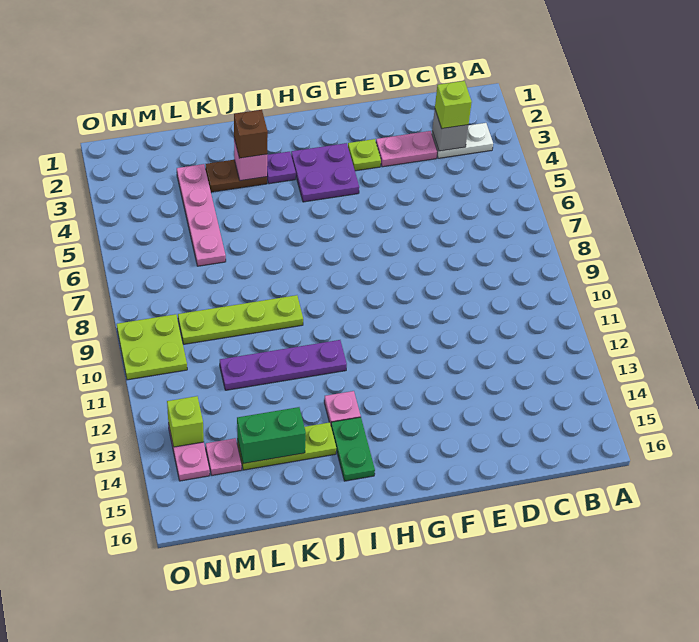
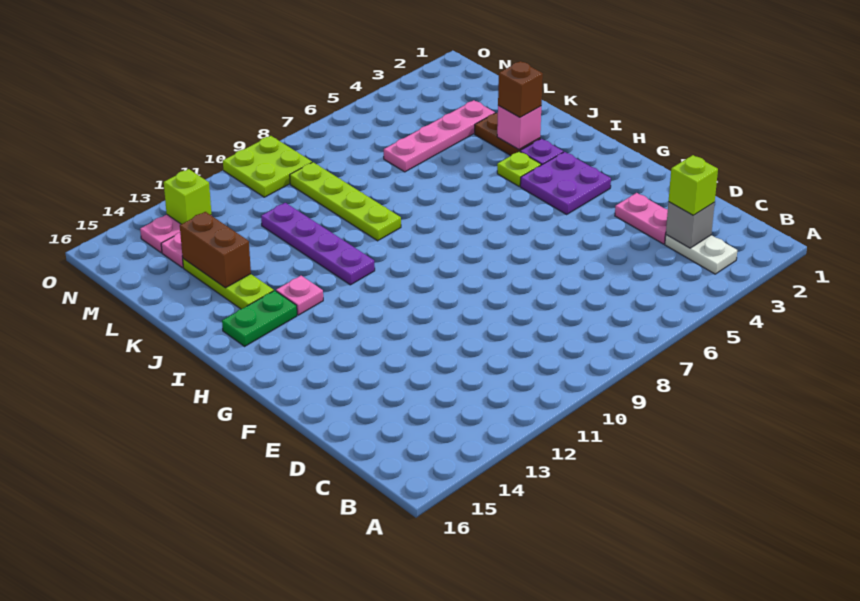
lime plate F3 level 1 -> lime plate I4 level 1
green brick K14:L14 level 2 -> brown brick K14:L14 level 2

